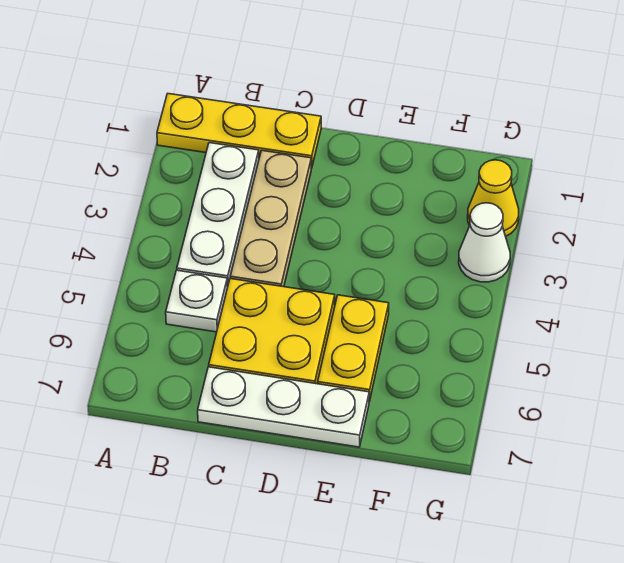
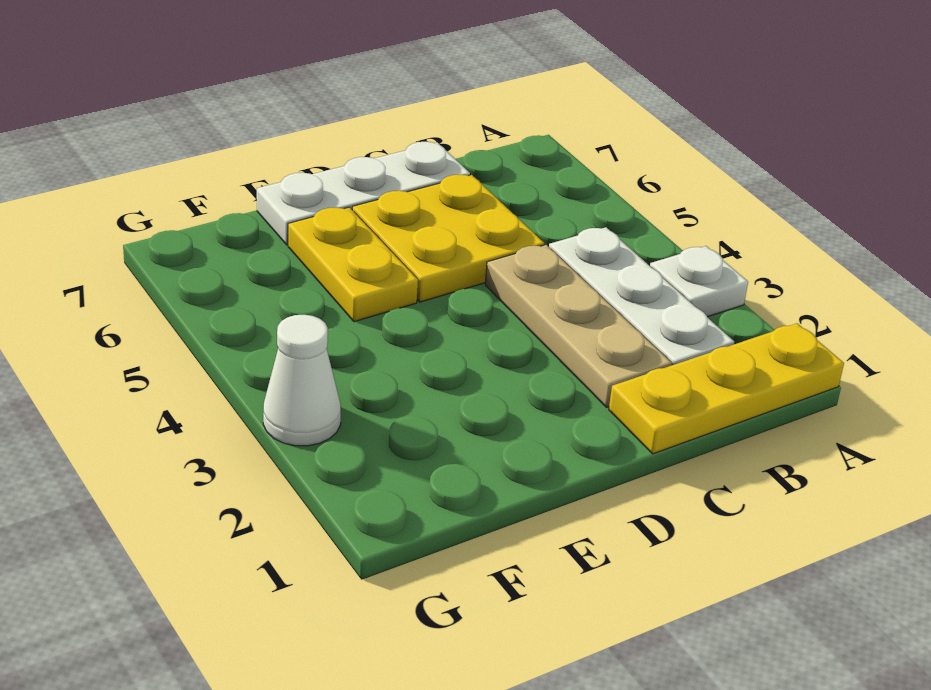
white plate B5 level 1 -> white plate A3 level 1
yellow cone G2 level 1 -> none

